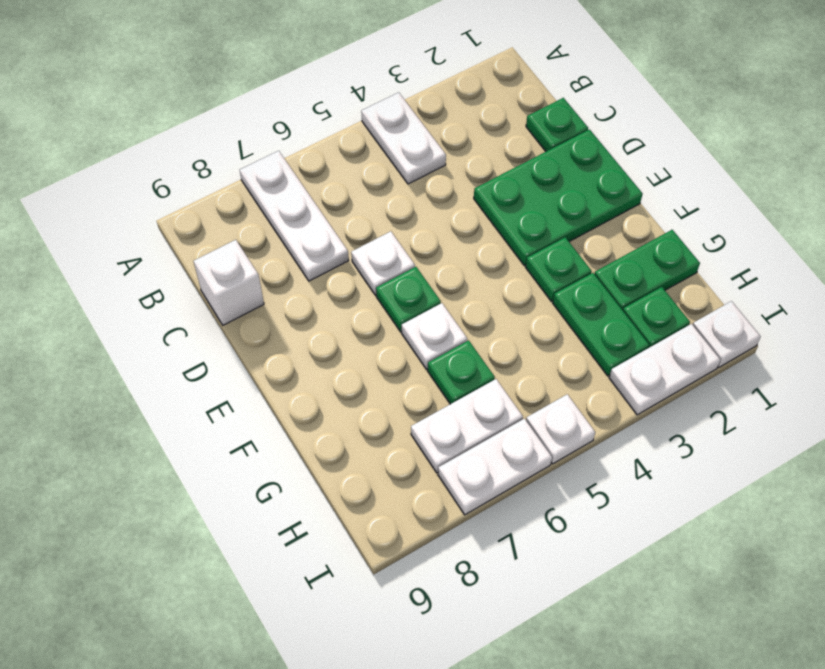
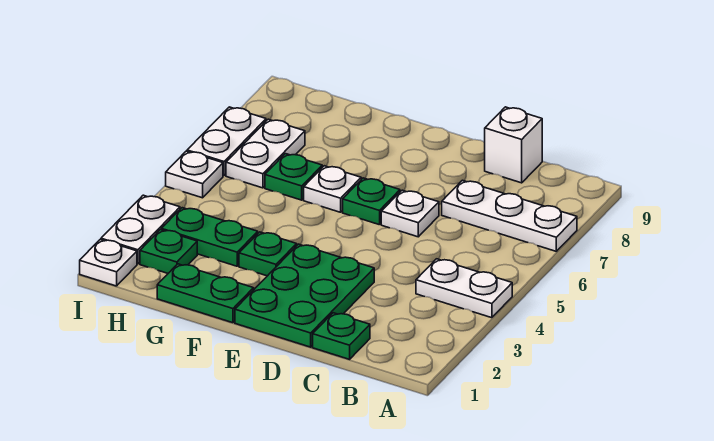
green plate G1:G2 level 1 -> green plate F1:G1 level 1

